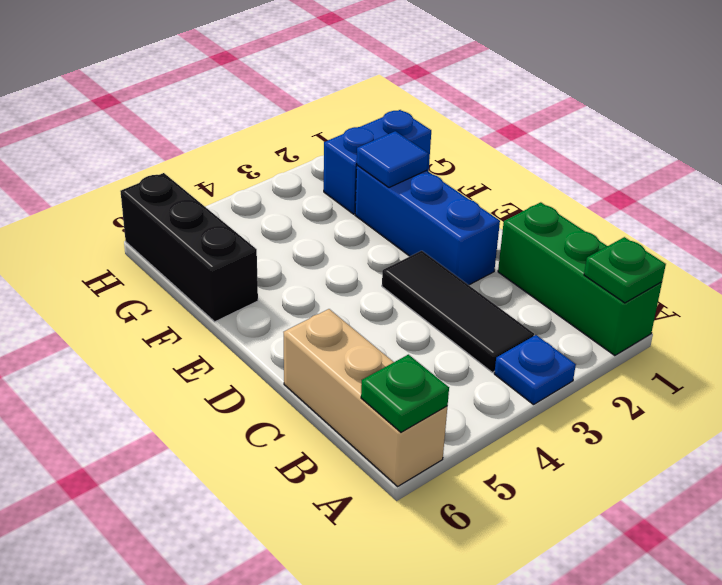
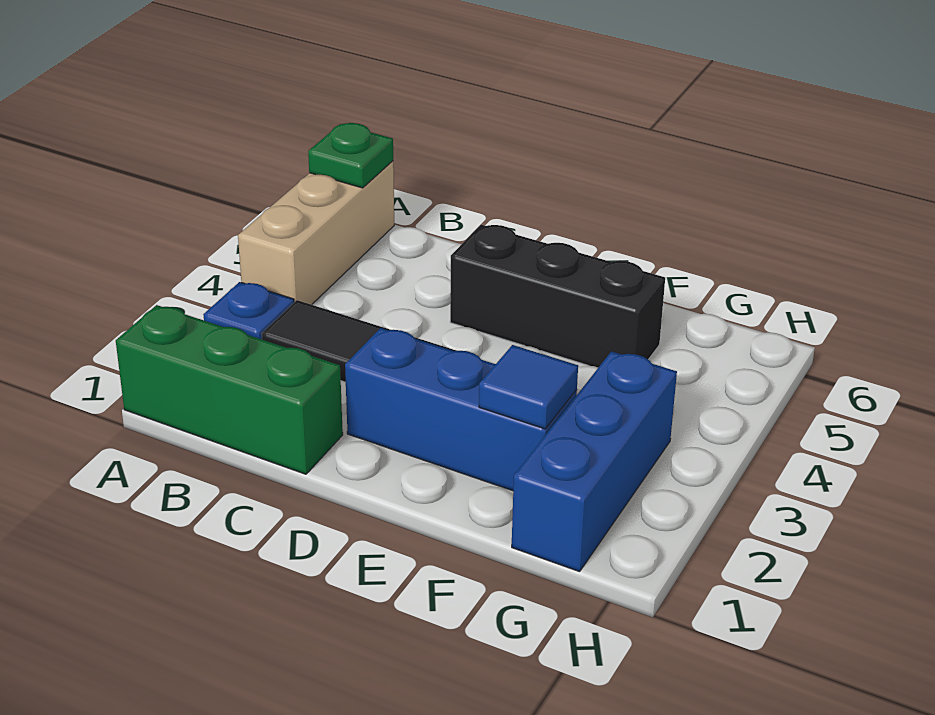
green plate A1 level 2 -> none
tan brick A6:C6 level 1 -> tan brick A4:A6 level 1
black brick F6:H6 level 1 -> black brick D5:F5 level 1
blue brick G1:G2 level 1 -> blue brick G1:G3 level 1

